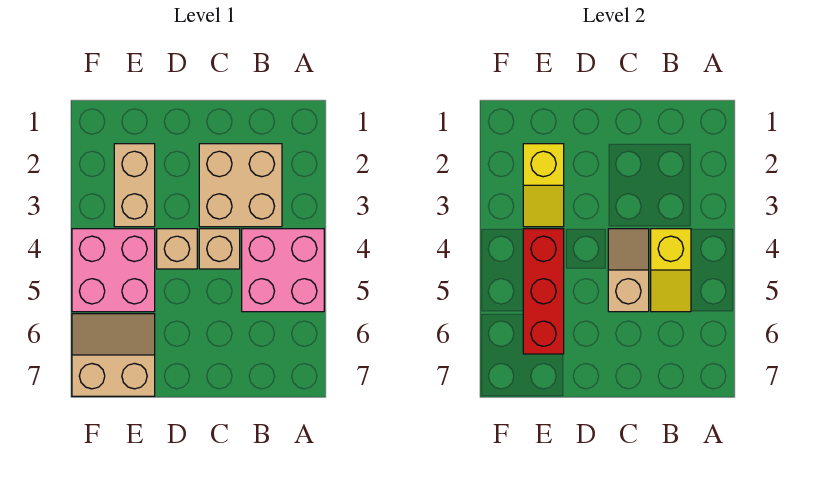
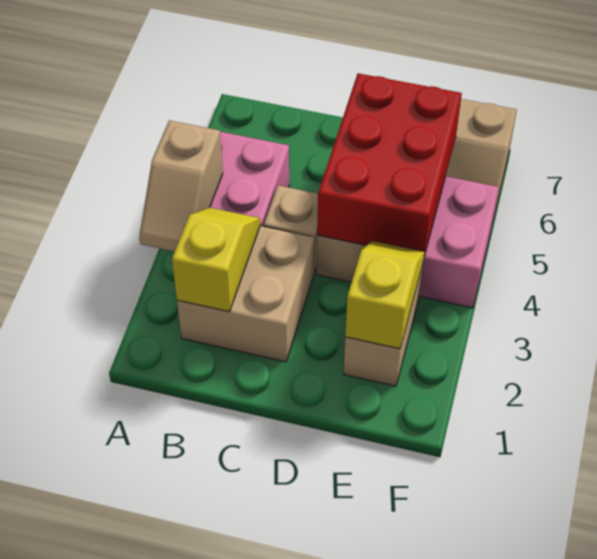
yellow slope B4:B5 level 2 top 4 -> yellow slope B2:B3 level 2 top 2
tan slope C4:C5 level 2 top 5 -> tan slope A3:A4 level 2 top 4
red brick E4:E6 level 2 -> red brick D4:E6 level 2

